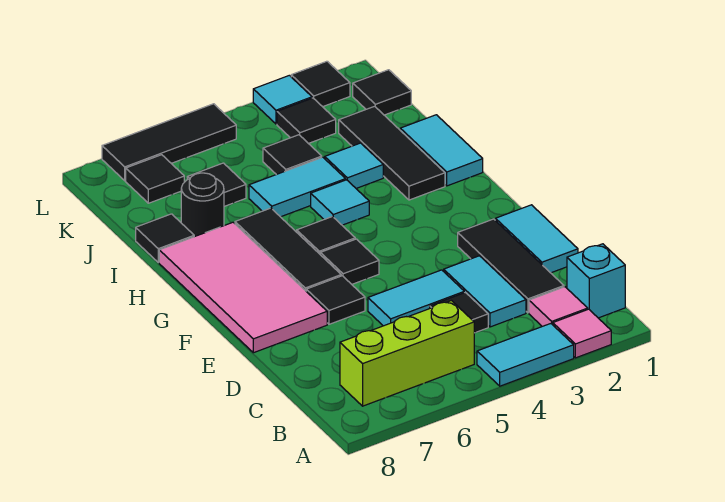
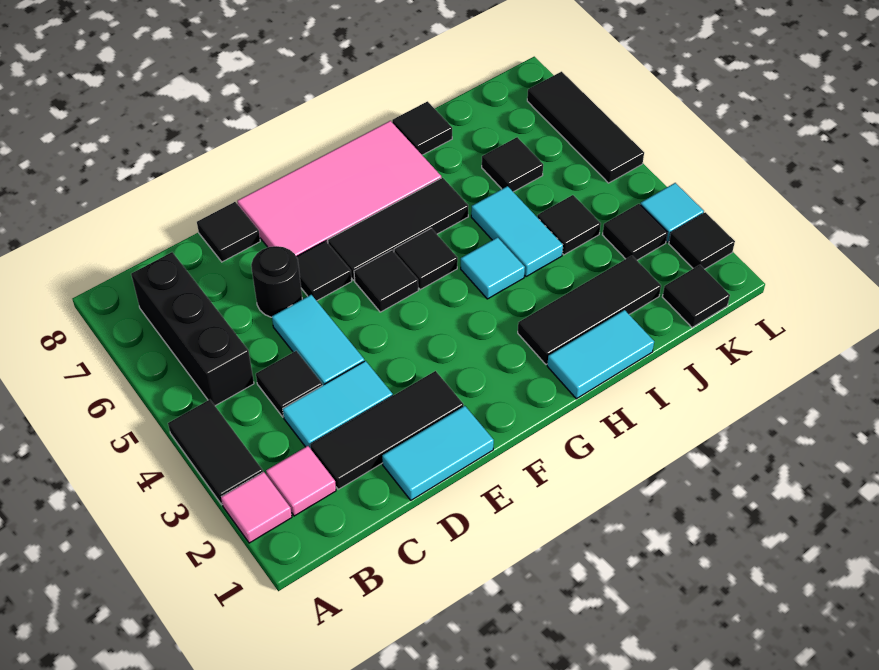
cyan tile A3:A4 level 1 -> black tile A3:A4 level 1
cyan brick B1 level 1 -> none
lime brick B5:B7 level 1 -> black brick B5:B7 level 1
cyan tile I3 level 1 -> none
black round brick I7 level 1 -> black round brick D6 level 1
black tile K7 level 1 -> black tile D8 level 1

